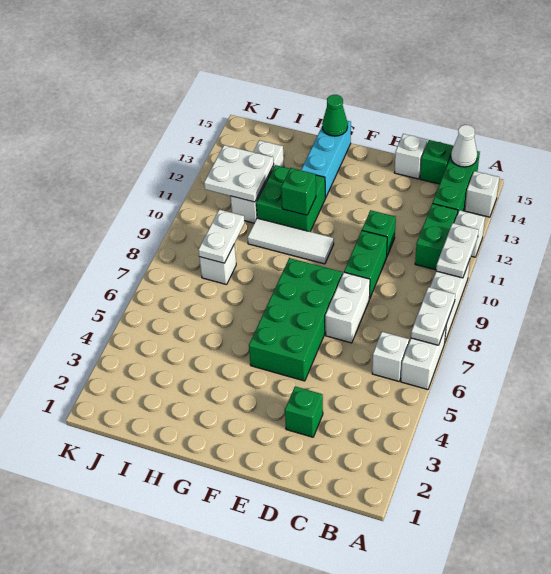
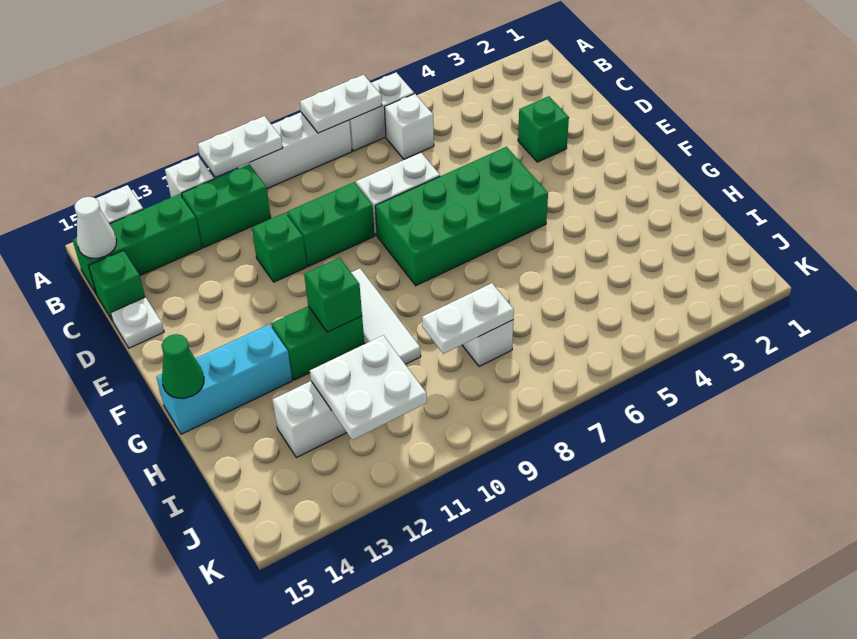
white brick D15 level 1 -> white plate D15 level 1
green brick G11:H12 level 1 -> green brick G11:G12 level 1

